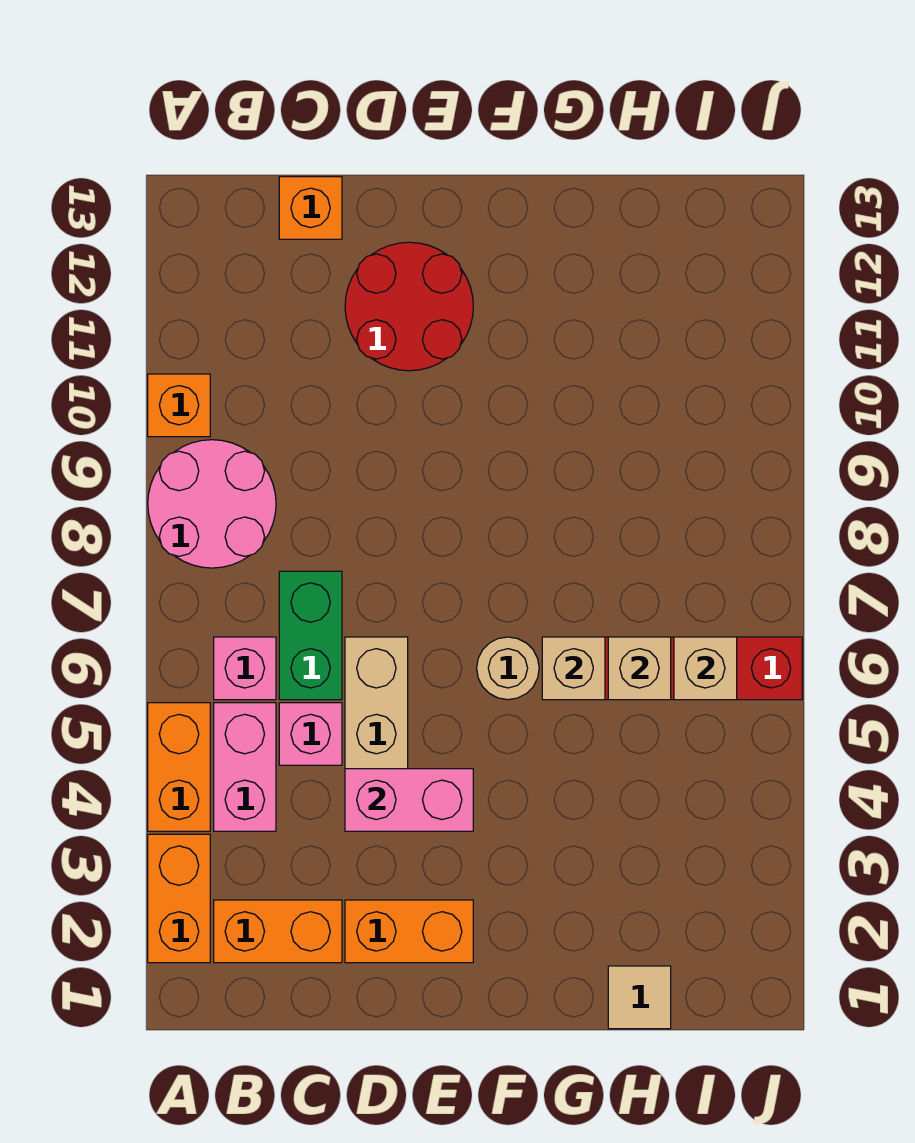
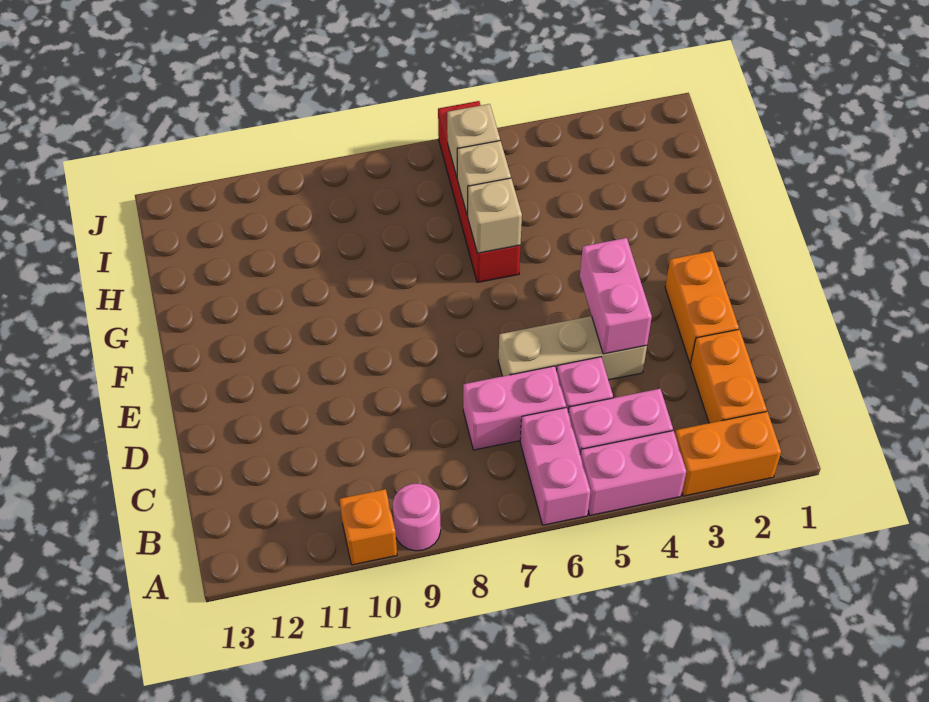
orange brick A4:A5 level 1 -> pink brick A4:A5 level 1
pink round brick A8:B9 level 1 -> pink round brick A9 level 1
pink brick B6 level 1 -> pink brick A6:B6 level 1
green brick C6:C7 level 1 -> pink brick C6:C7 level 1
orange brick C13 level 1 -> none
red round brick D11:E12 level 1 -> none
tan round brick F6 level 1 -> none
tan tile H1 level 1 -> none

